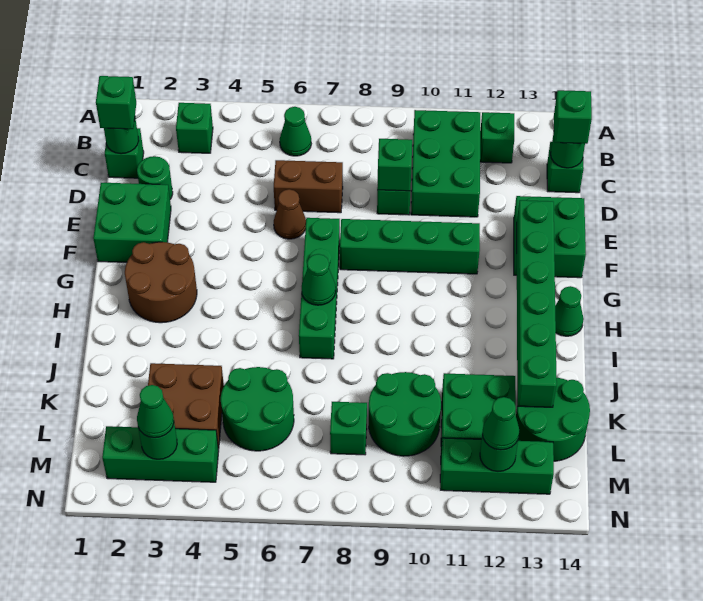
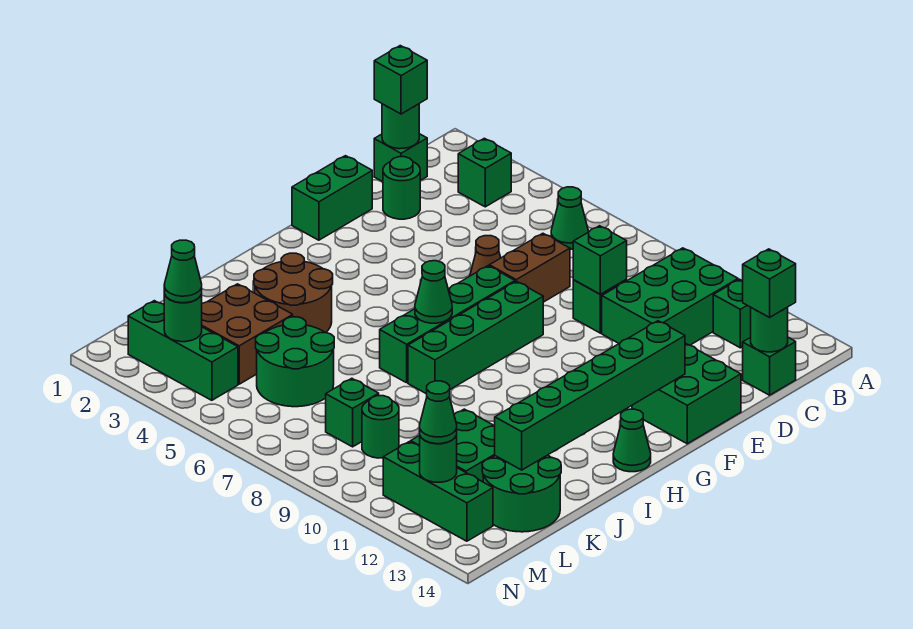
brown brick D6:D7 level 1 -> brown brick D7:E7 level 1
green brick E1:F2 level 1 -> green brick E1:F1 level 1
green brick F8:F11 level 1 -> green brick F8:I8 level 1
brown round brick G2:H3 level 1 -> brown round brick I3:J4 level 1
green round brick K9:L10 level 1 -> green round brick L9 level 1

